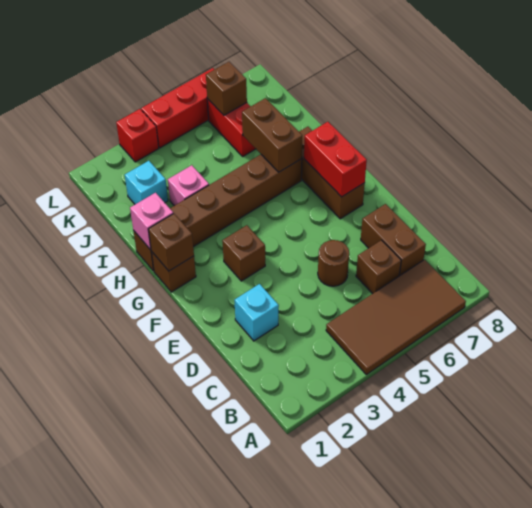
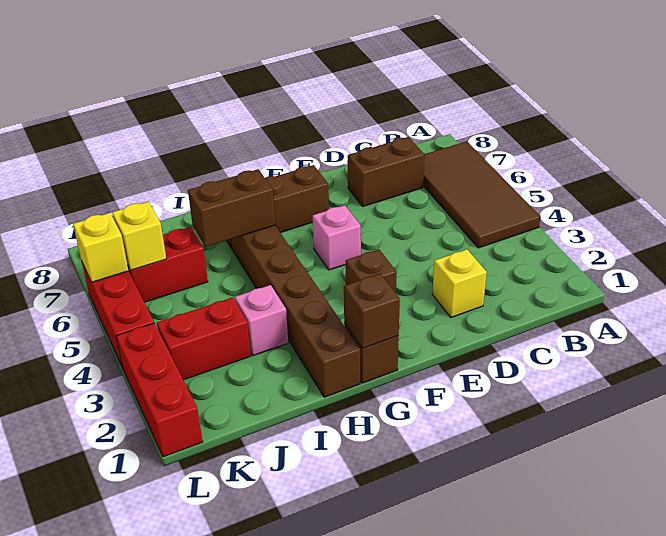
brown brick C6 level 1 -> none
cyan brick D2 level 1 -> yellow brick D2 level 1
brown round brick D5 level 1 -> none
red brick F7:G7 level 2 -> red brick J3:K3 level 1
pink brick H1 level 2 -> pink brick F5 level 1
cyan brick J2 level 1 -> none
brown brick K6 level 2 -> yellow brick K6 level 2
red brick L3 level 1 -> red brick L1:L3 level 1
none -> yellow brick L6 level 2

